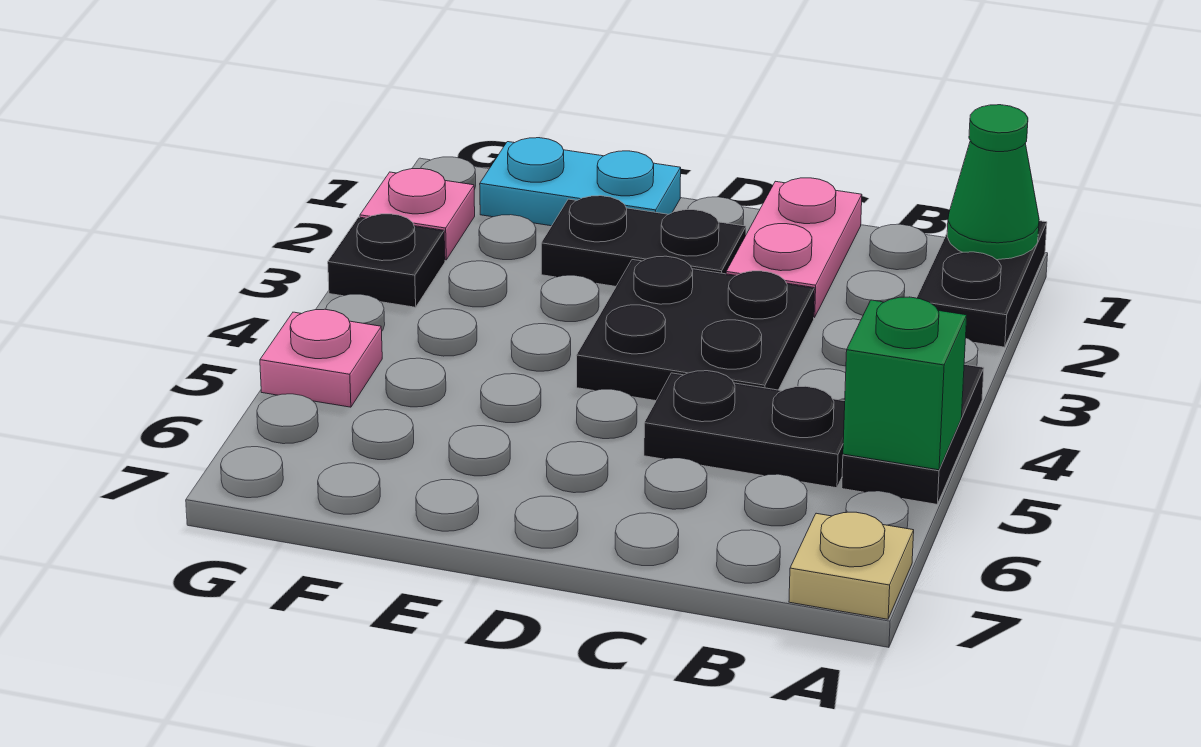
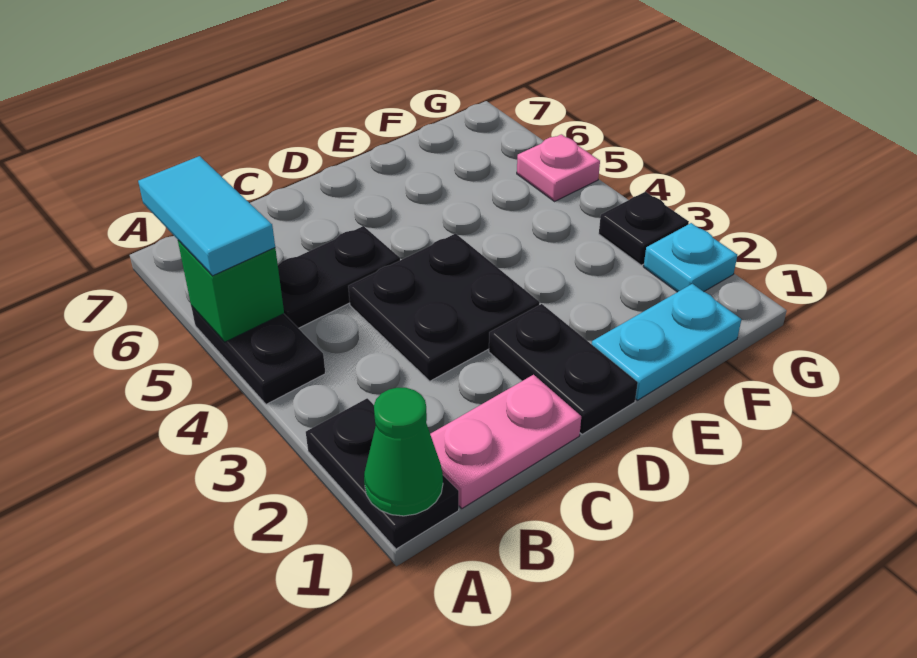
none -> cyan tile A5:A6 level 3
tan plate A7 level 1 -> none
pink plate C1:C2 level 1 -> pink plate B1:C1 level 1
black plate D2:E2 level 1 -> black plate D1:D2 level 1
pink plate G2 level 1 -> cyan plate G2 level 1

